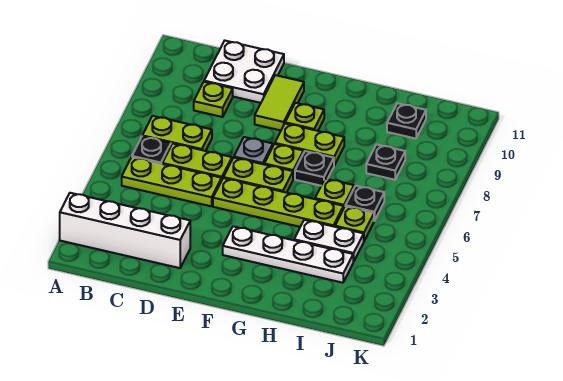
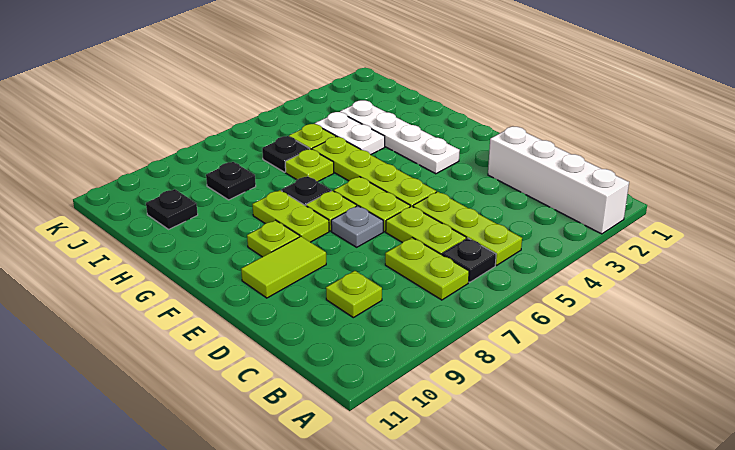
white plate C10:D11 level 1 -> none

